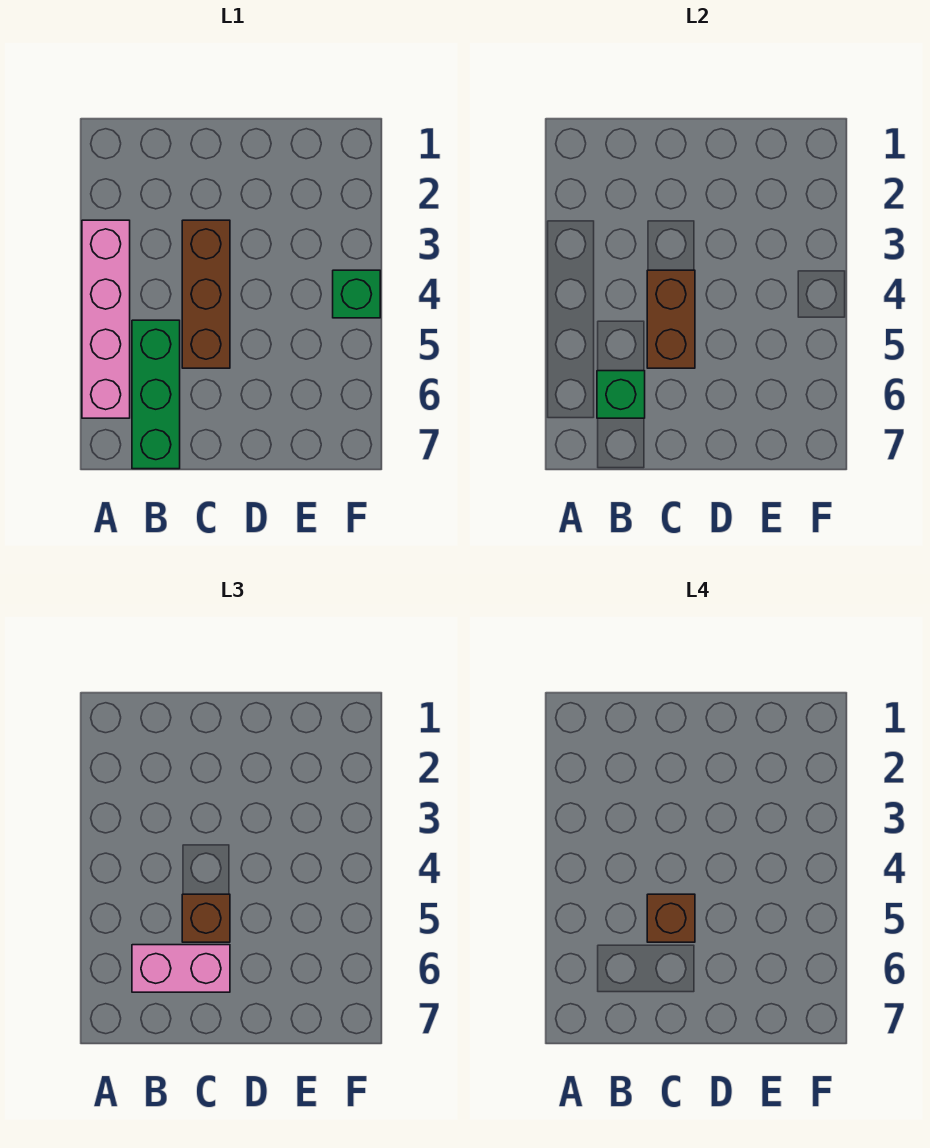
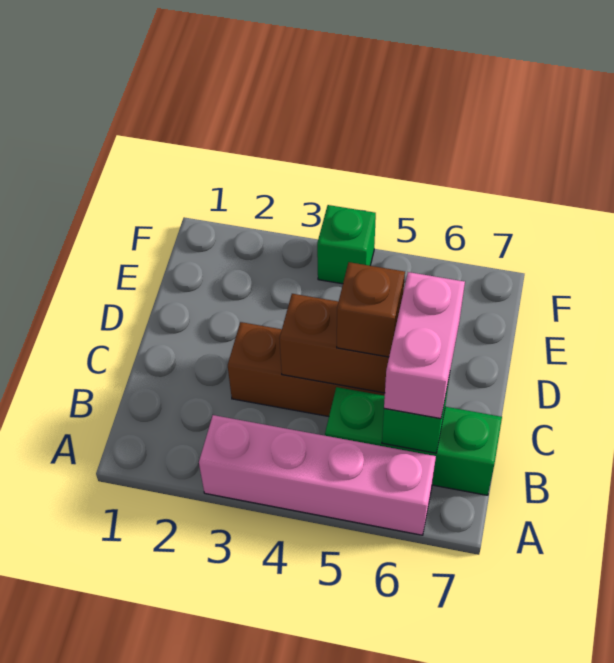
brown brick C5 level 4 -> none

